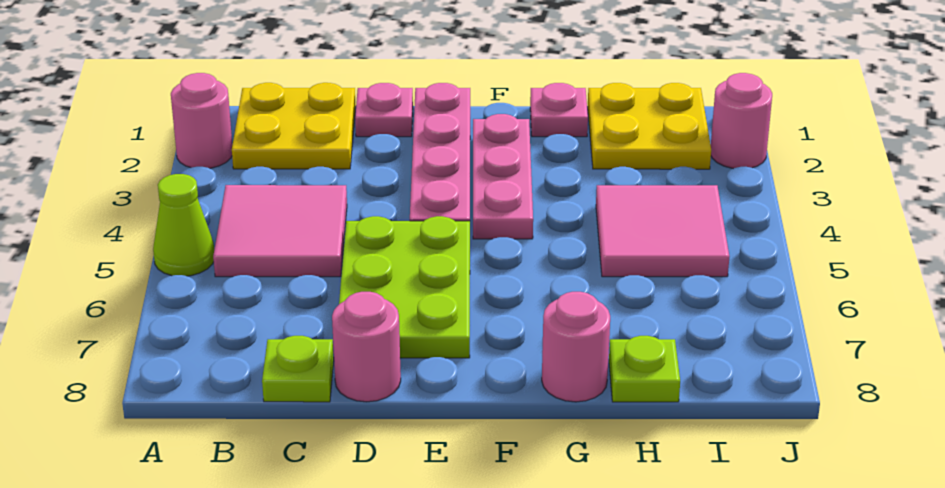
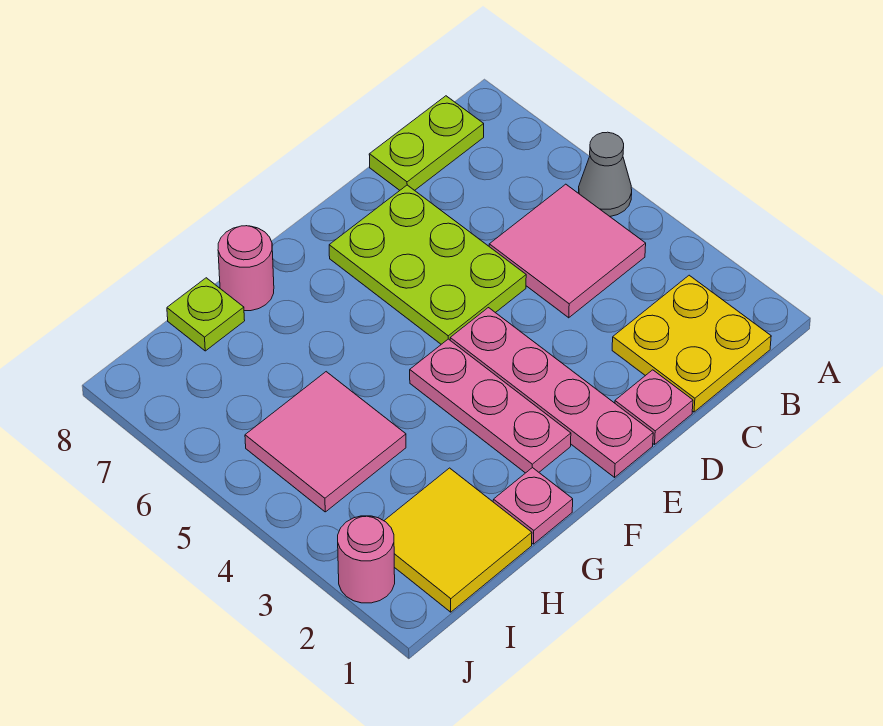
pink round brick A2 level 1 -> none
lime cone A5 level 1 -> grey cone A5 level 1
lime plate C8 level 1 -> lime plate B8:C8 level 1
pink round brick D8 level 1 -> none
yellow plate H1:I2 level 1 -> yellow tile H1:I2 level 1

